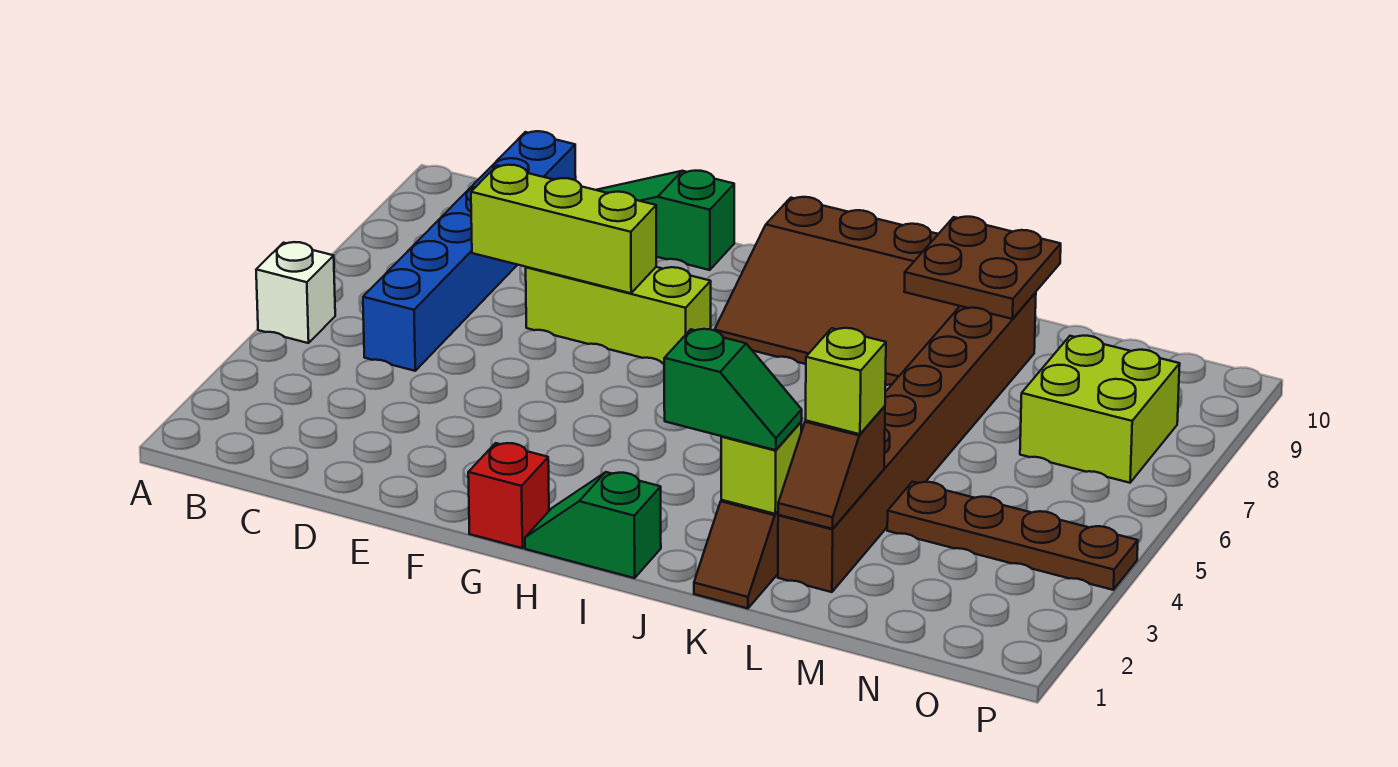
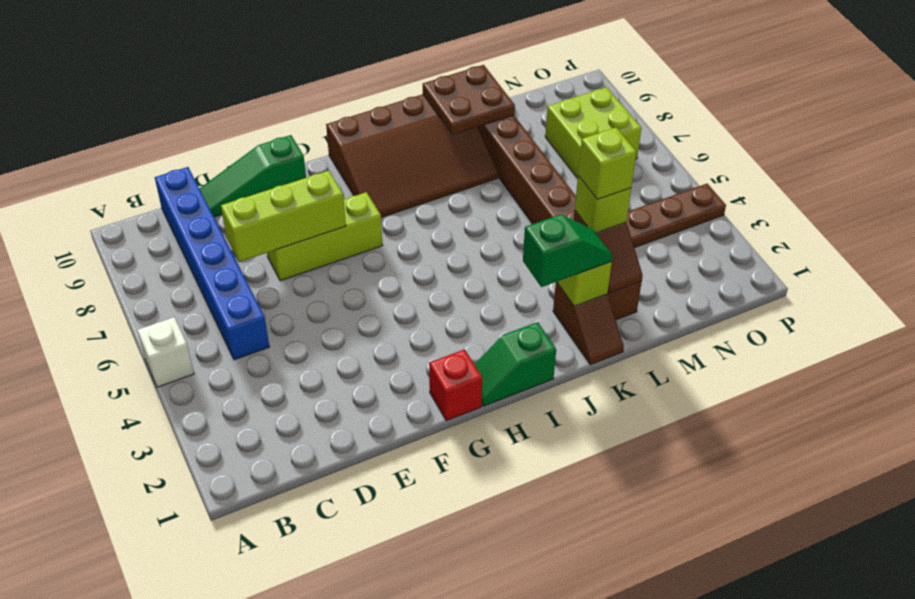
none -> lime brick L3 level 4

